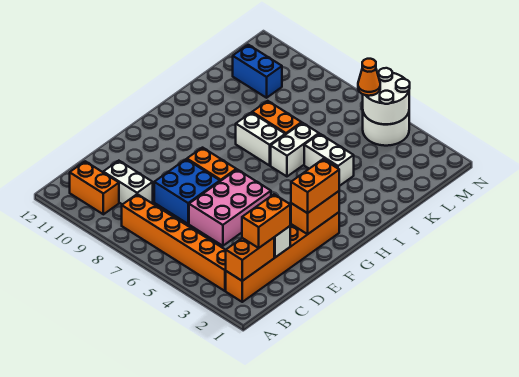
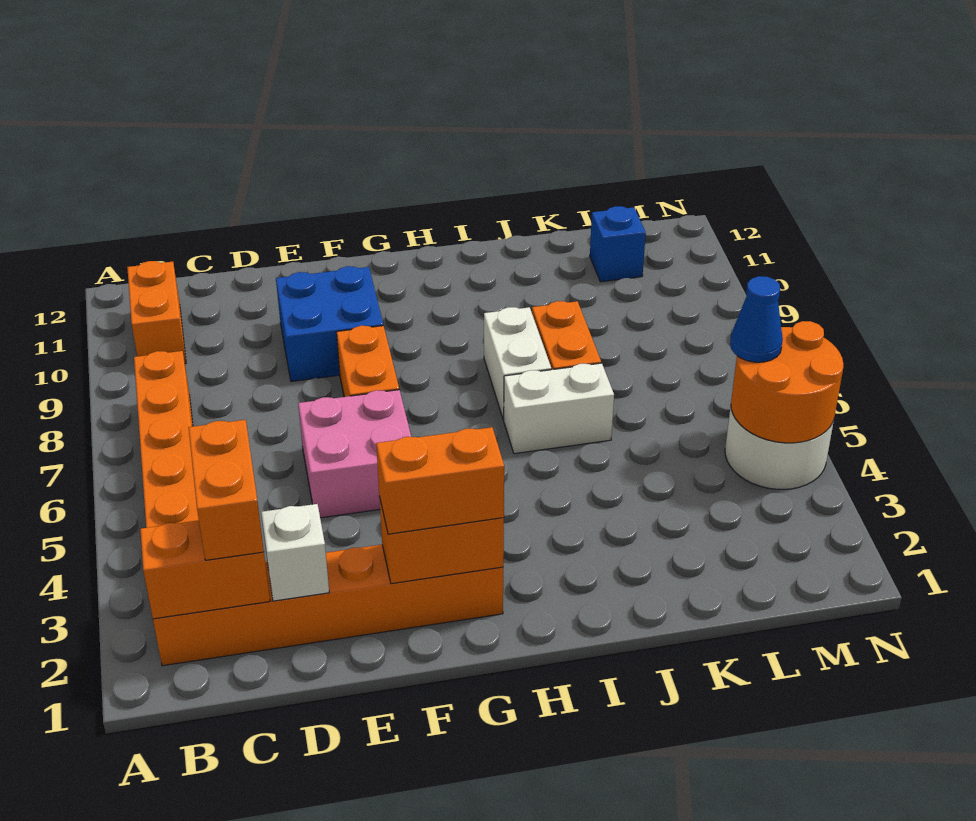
orange brick C2:D2 level 3 -> orange brick C2:C3 level 3
white brick C9:C10 level 1 -> none
pink brick D5:F6 level 1 -> pink brick E5:F6 level 1
blue brick D7:E8 level 1 -> blue brick E9:F10 level 1
white brick J4:J5 level 1 -> none
blue brick L10:L11 level 1 -> blue brick L11 level 1
white round brick M4:N5 level 2 -> orange round brick M4:N5 level 2
orange cone M5 level 3 -> blue cone M5 level 3

